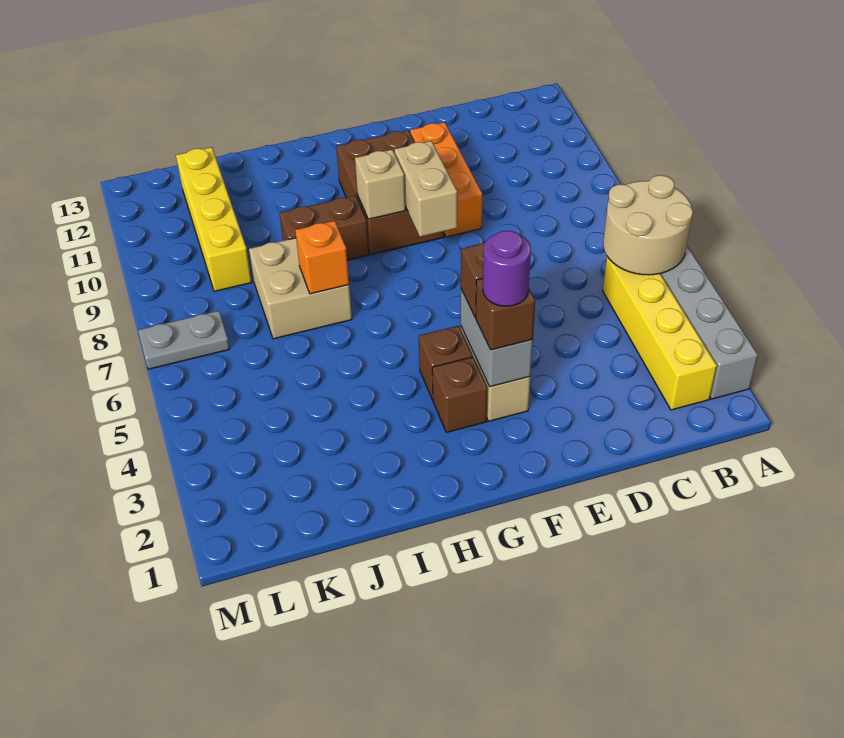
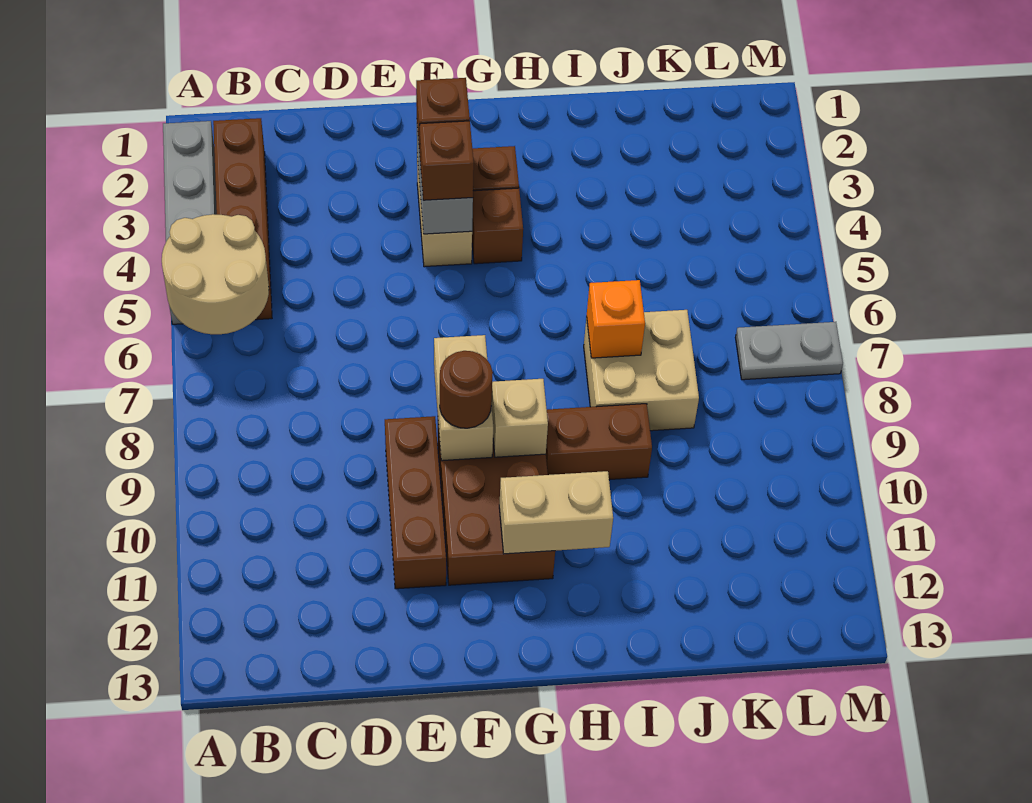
yellow brick B2:B5 level 1 -> brown brick B2:B5 level 1
orange brick E9:E11 level 1 -> brown brick E9:E11 level 1
purple round brick F3 level 4 -> none
none -> brown round brick F9 level 3
none -> tan brick G11:H11 level 2
yellow brick K9:K12 level 1 -> none

